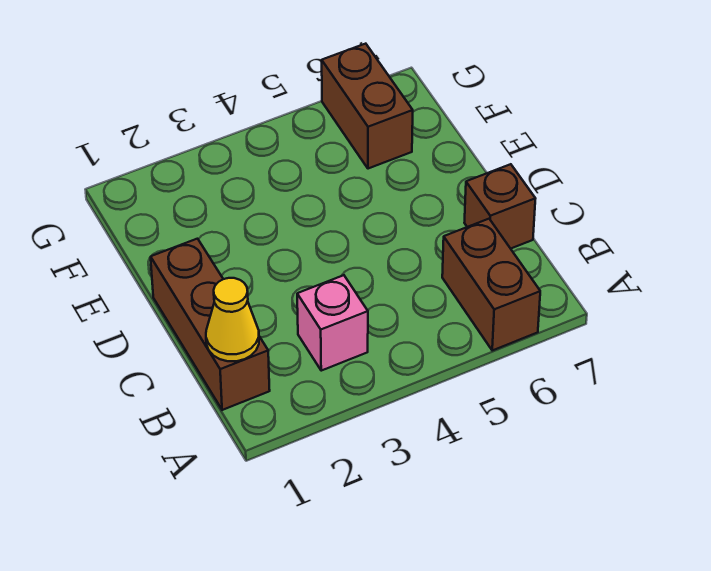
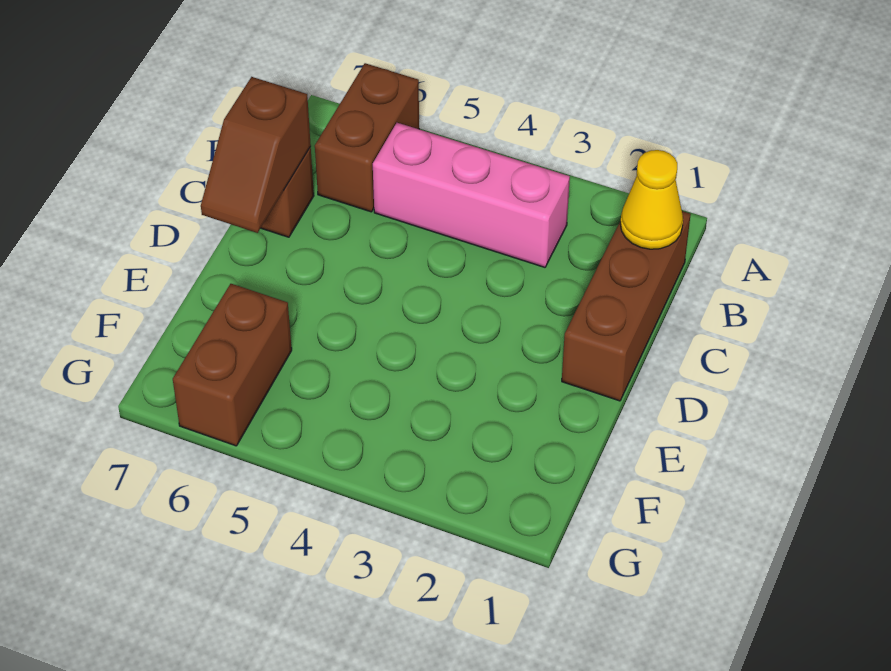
pink brick B3 level 1 -> pink brick B3:B5 level 1
none -> brown slope C7:D7 level 2 top C

